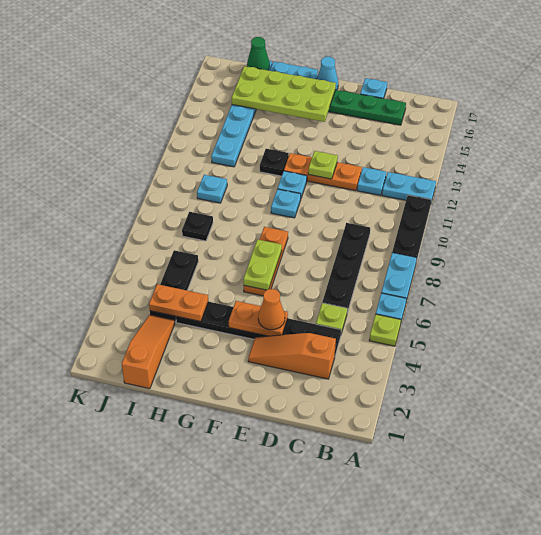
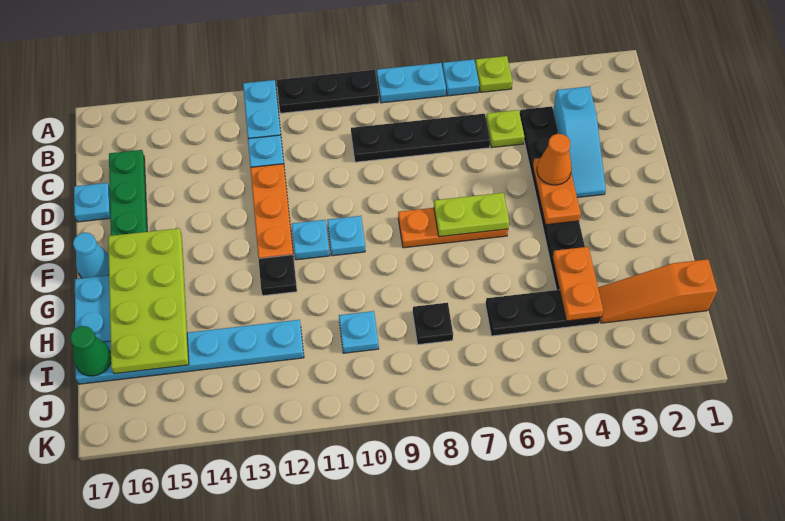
orange slope C3:E3 level 1 top C -> cyan slope C3:E3 level 1 top C
lime plate E12 level 2 -> none

